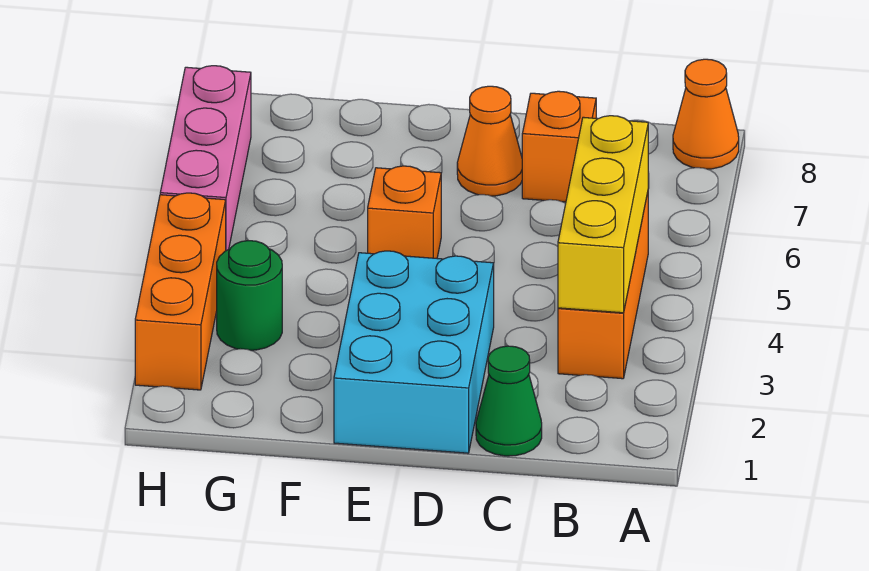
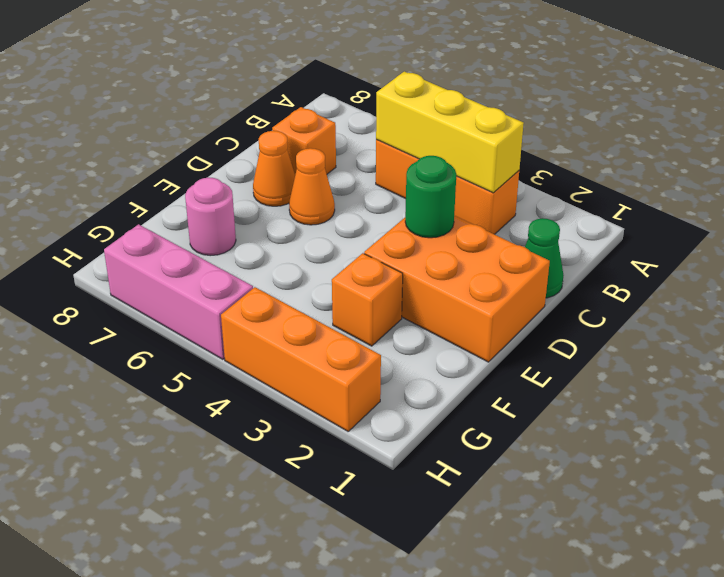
orange cone A8 level 1 -> orange cone D6 level 1
cyan brick D1:E3 level 1 -> orange brick D1:E3 level 1
orange brick E5 level 1 -> orange brick F3 level 1
none -> pink round brick F7 level 1
green round brick G3 level 1 -> green round brick D3 level 2

